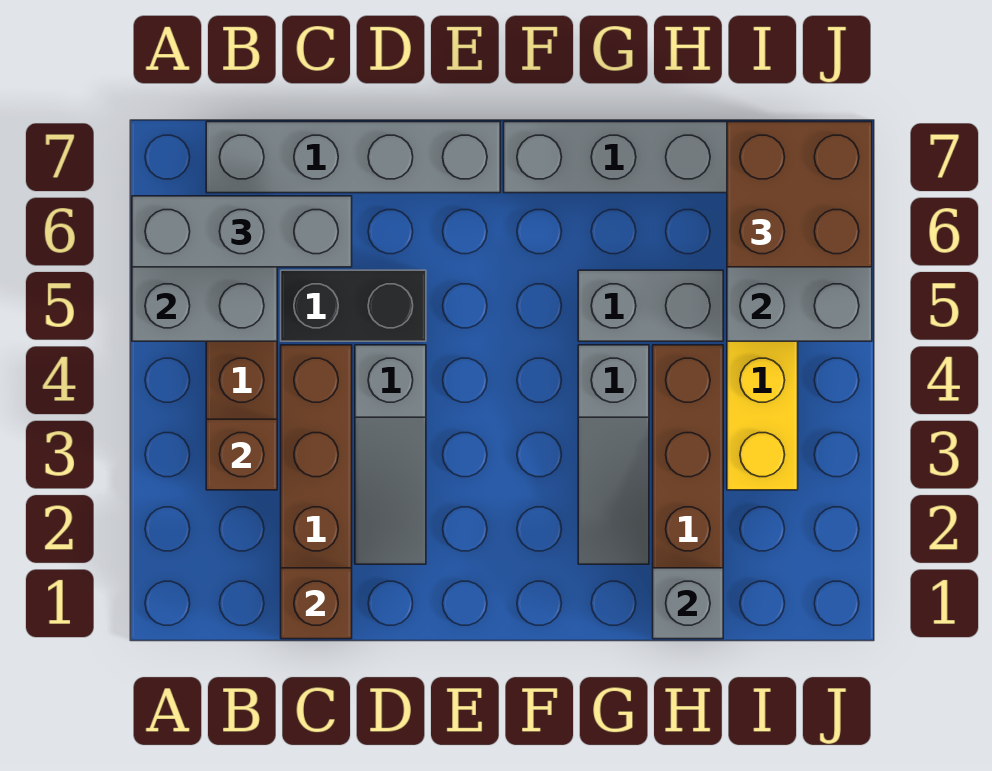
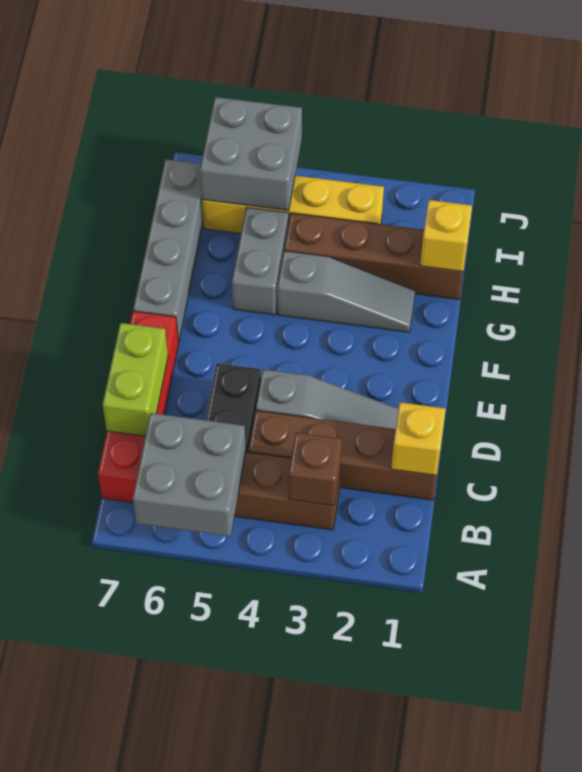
grey brick A6:C6 level 3 -> none
grey brick B7:E7 level 1 -> red brick B7:E7 level 1
brown brick C1 level 2 -> yellow brick C1 level 2
none -> lime brick C7:D7 level 2
grey brick H1 level 2 -> yellow brick H1 level 2
brown brick I6:J7 level 3 -> none

